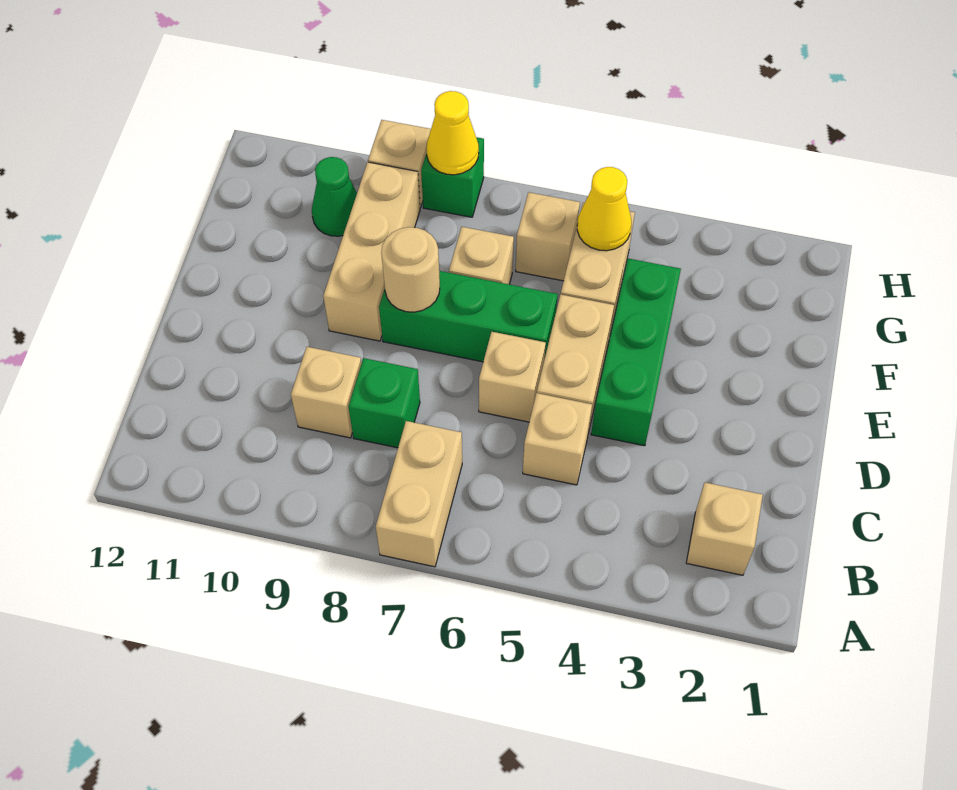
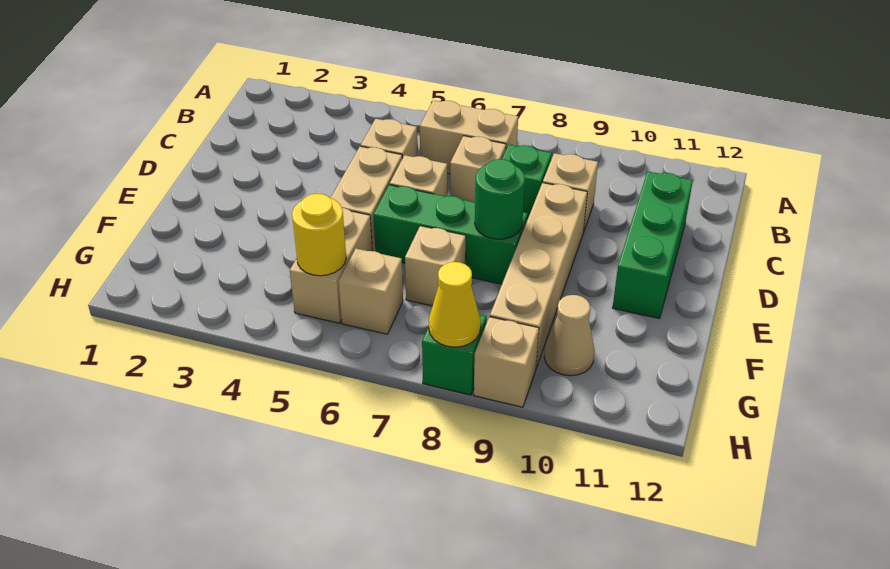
tan brick A7:B7 level 1 -> tan brick B6:B7 level 1
tan brick B2 level 1 -> tan brick C7 level 1
green brick D4:F4 level 1 -> green brick C11:E11 level 1
tan round brick E8 level 2 -> green round brick E8 level 2
tan brick E9:G9 level 1 -> tan brick D9:G9 level 1
yellow cone G5 level 2 -> yellow round brick G5 level 2
green cone G10 level 1 -> tan cone G10 level 1

